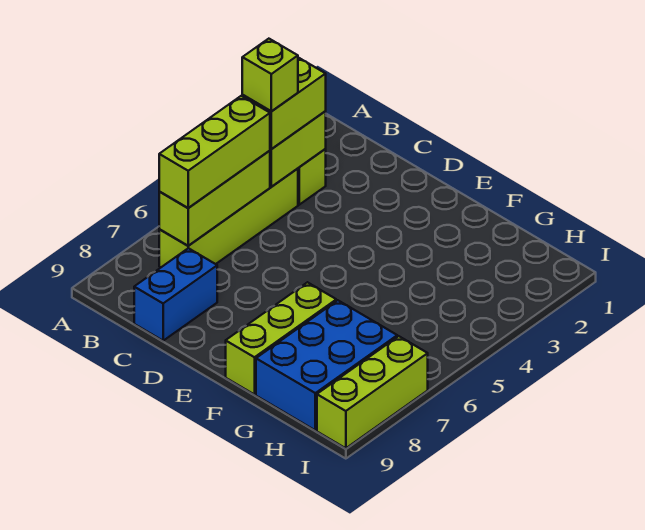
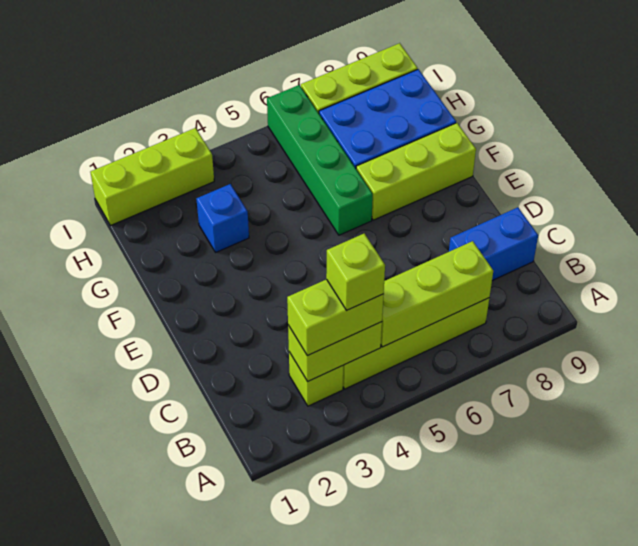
lime brick B5:B7 level 3 -> lime brick I1:I3 level 1
none -> green brick F6:I6 level 1
none -> blue brick G3 level 1

